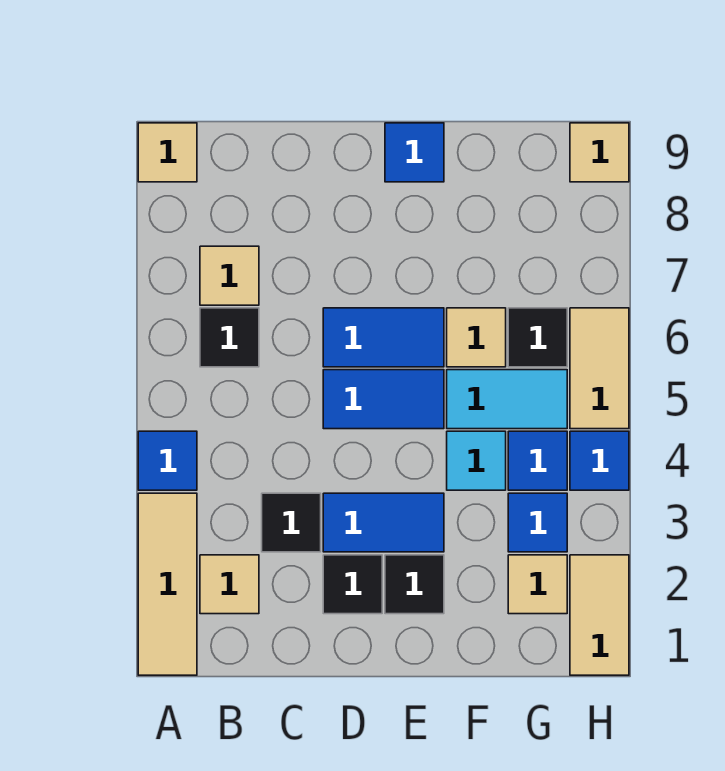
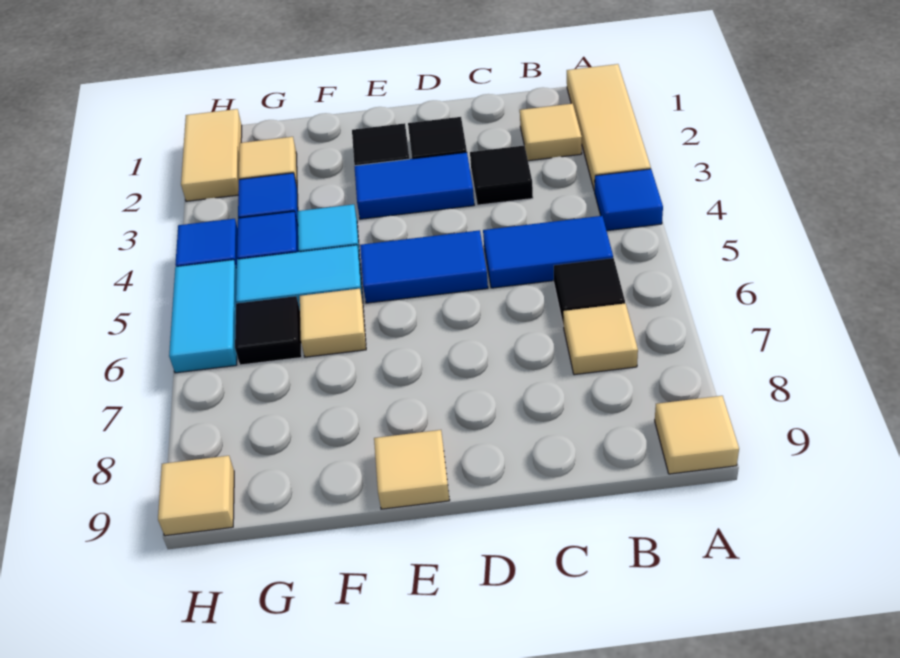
blue tile D6:E6 level 1 -> blue tile B5:C5 level 1
blue tile E9 level 1 -> tan tile E9 level 1
tan tile H5:H6 level 1 -> cyan tile H5:H6 level 1

